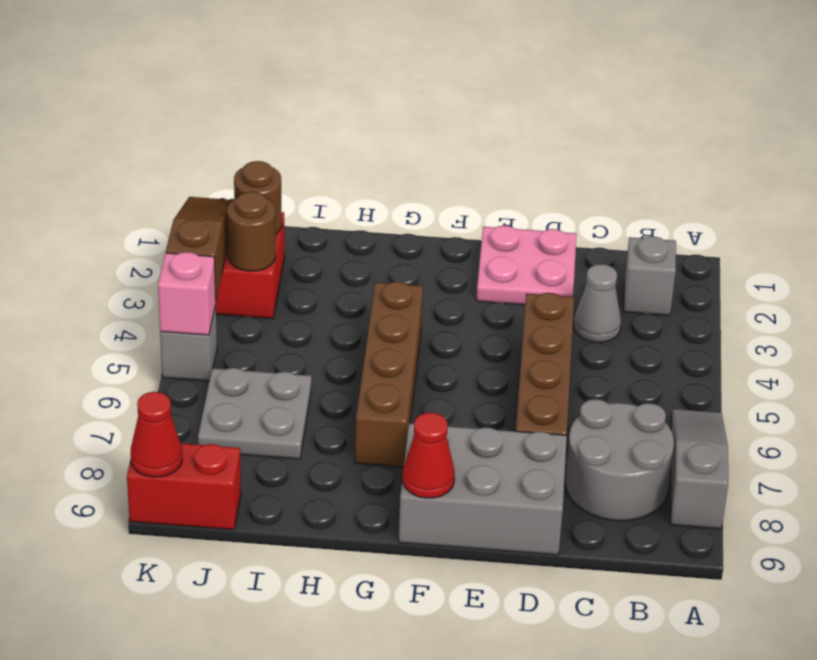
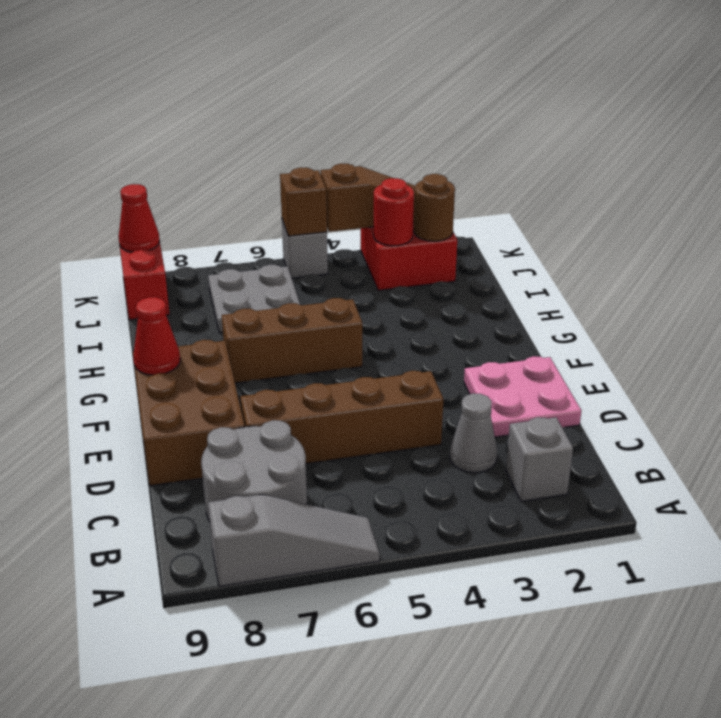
grey brick D8:F9 level 1 -> brown brick D8:F9 level 1
brown brick G4:G7 level 1 -> brown brick G5:G7 level 1
brown round brick J3 level 2 -> red round brick J3 level 2
pink brick K5 level 2 -> brown brick K5 level 2

